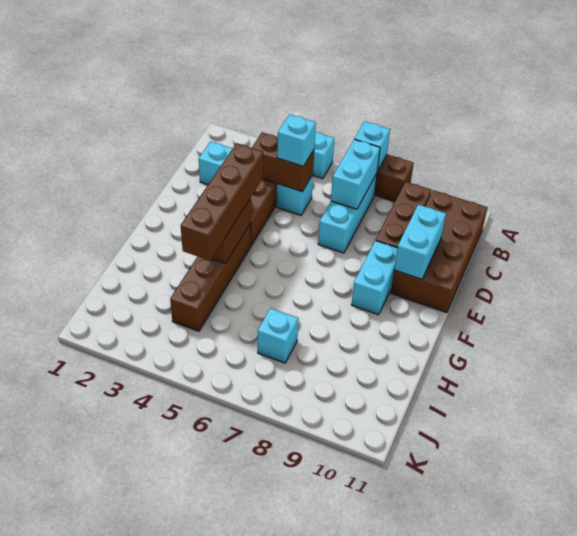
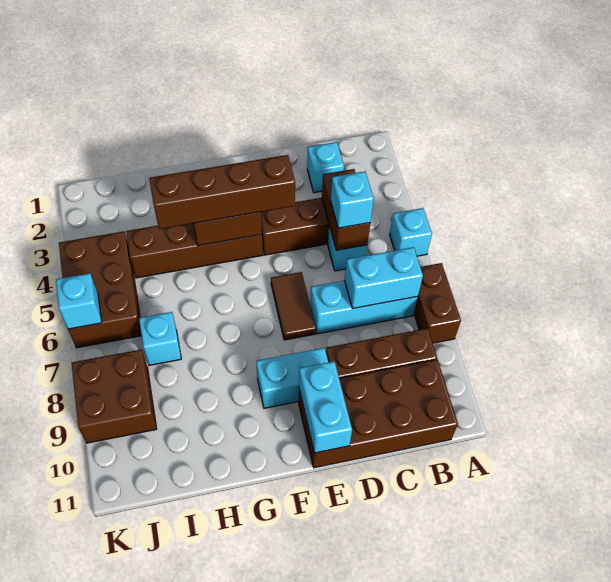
cyan brick A7 level 2 -> cyan brick K6 level 2
cyan brick D10:E10 level 2 -> cyan brick E10:E11 level 2
none -> brown tile E6:E7 level 1
none -> brown brick J4:K6 level 1
none -> brown brick J8:K9 level 1

